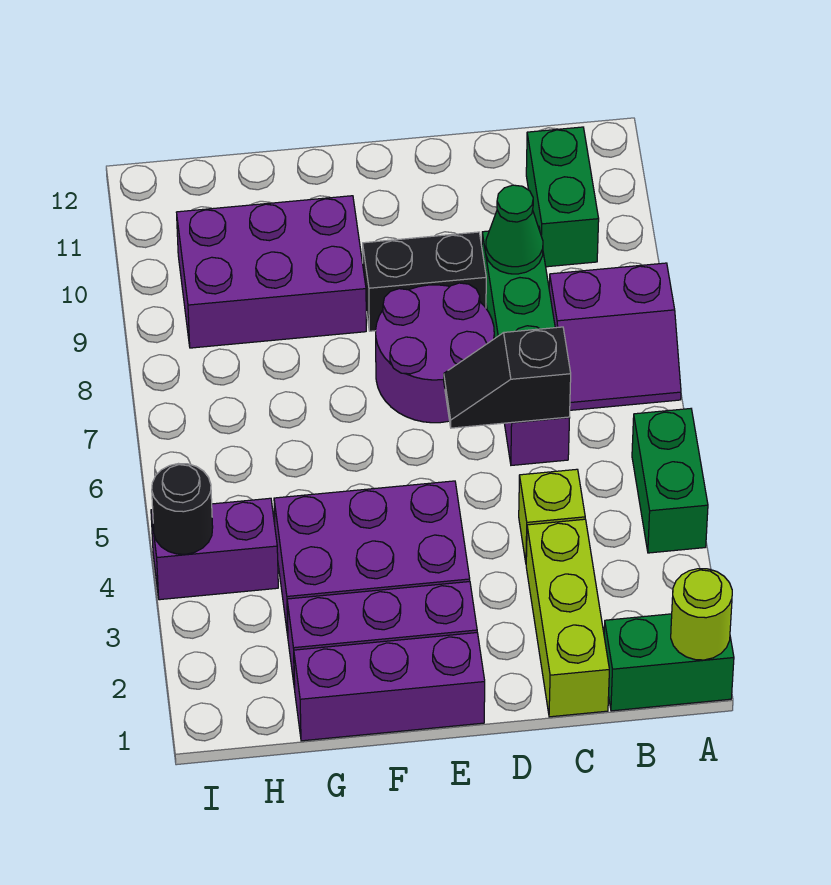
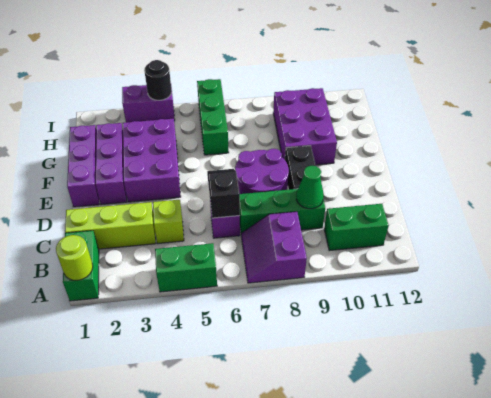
none -> green brick G6:I6 level 1
purple brick H4:I4 level 1 -> purple brick I3:I4 level 1

